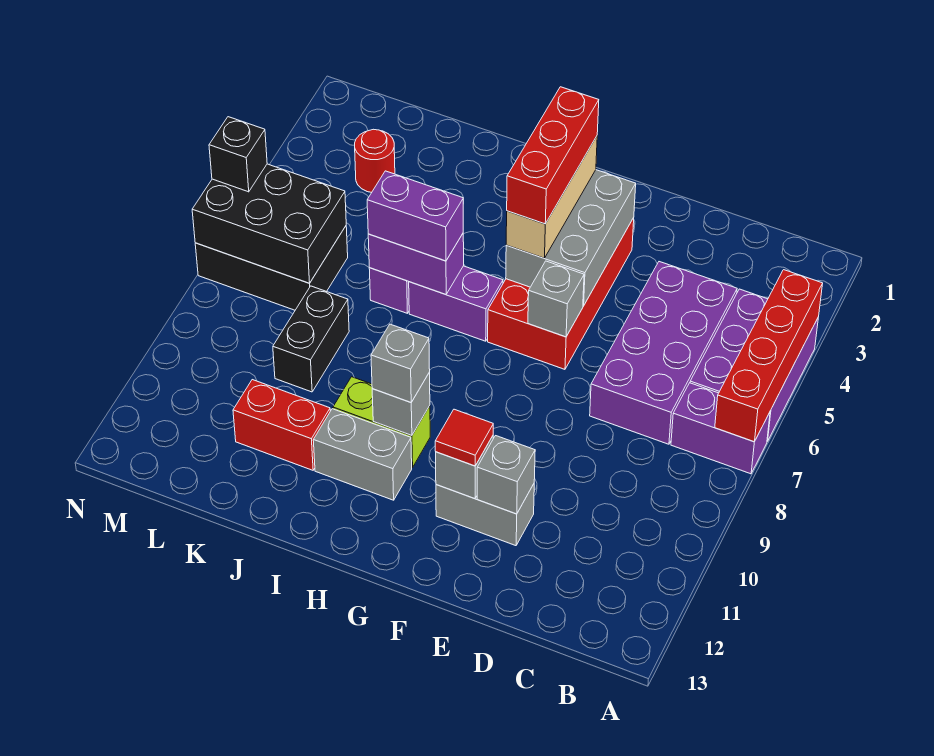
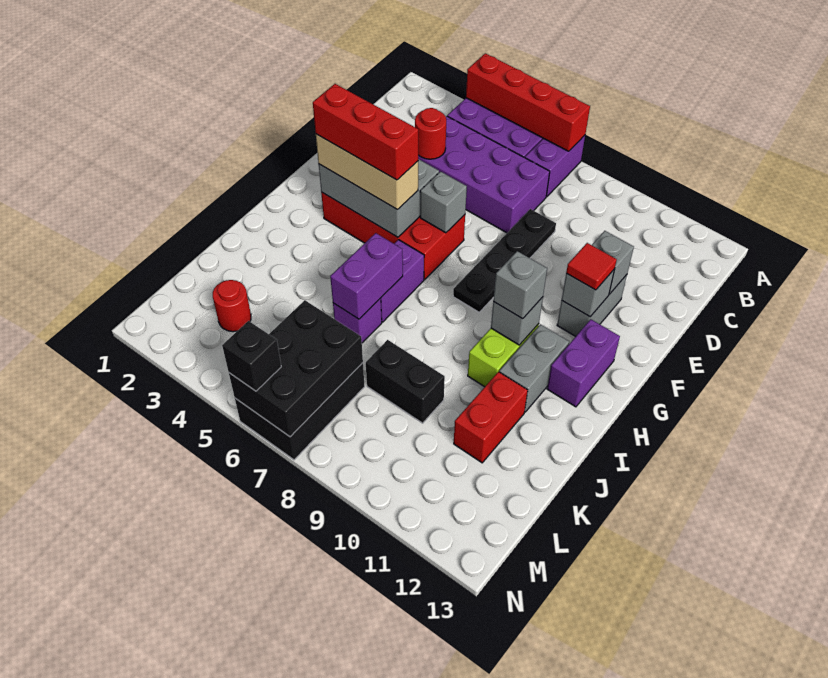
none -> red round brick D4 level 2
none -> black plate D8:G8 level 1
purple brick I6:J6 level 3 -> purple brick G12:H12 level 1

